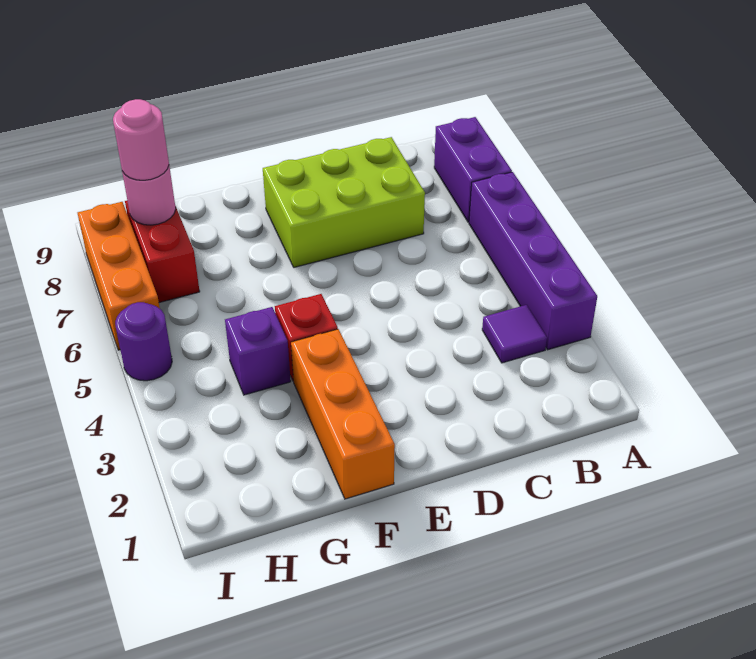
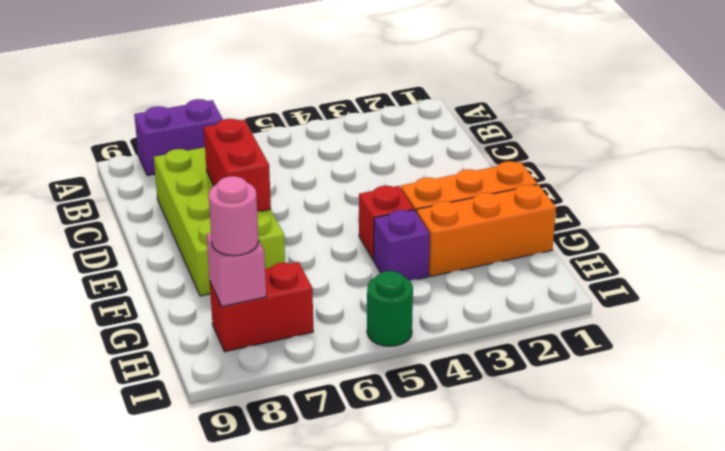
purple brick A3:A6 level 1 -> none
purple tile B3 level 1 -> none
lime brick C7:E8 level 1 -> lime brick C7:F8 level 1
none -> red brick D7:E7 level 2
pink round brick H8 level 2 -> pink brick H8 level 2
purple round brick I5 level 1 -> green round brick I5 level 1
orange brick I6:I8 level 1 -> orange brick G1:G3 level 1

